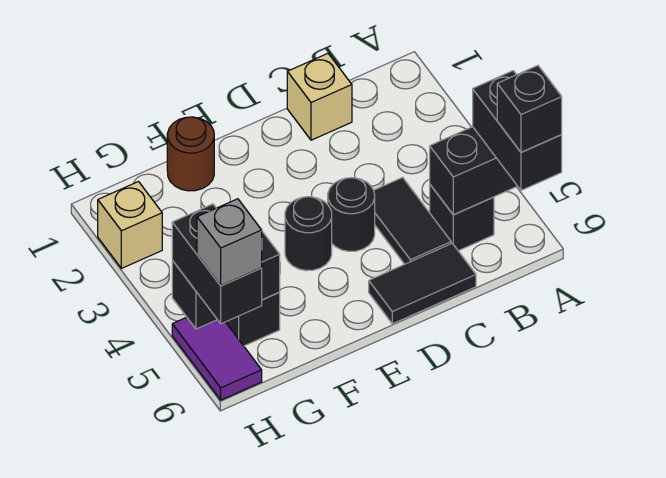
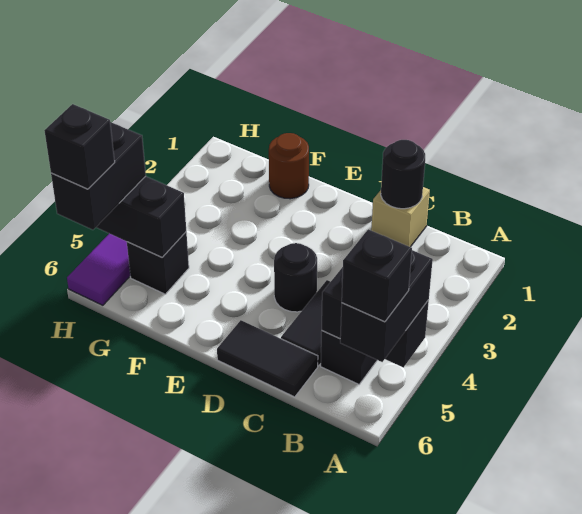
black round brick E4 level 1 -> black round brick C1 level 2
tan brick H2 level 1 -> none
grey brick H6 level 4 -> black brick H6 level 4

